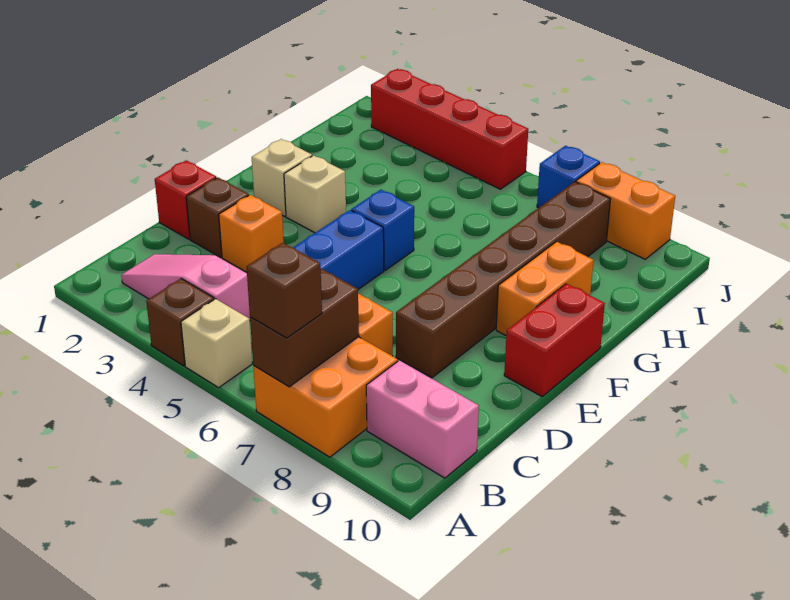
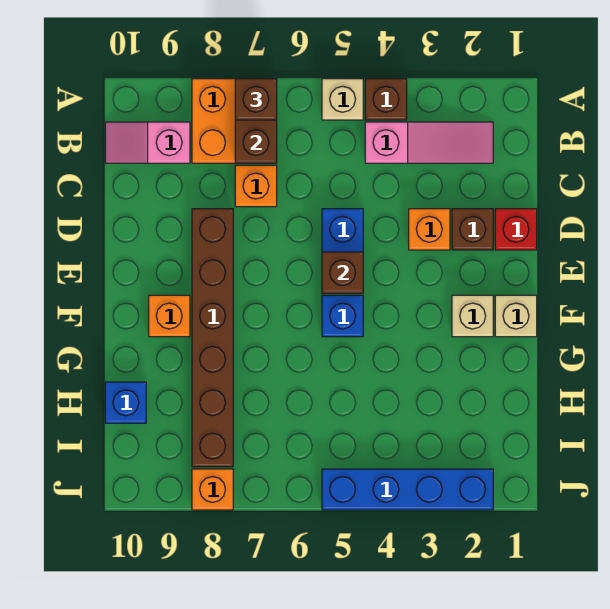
pink brick B9:B10 level 1 -> pink slope B9:B10 level 1 top 9
none -> brown brick E5 level 2
red brick E10:F10 level 1 -> none
tan brick F3 level 1 -> tan brick F1 level 1
orange brick F9:G9 level 1 -> orange brick F9 level 1
red brick J2:J5 level 1 -> blue brick J2:J5 level 1
blue brick J7 level 1 -> blue brick H10 level 1
orange brick J8:J9 level 1 -> orange brick J8 level 1

